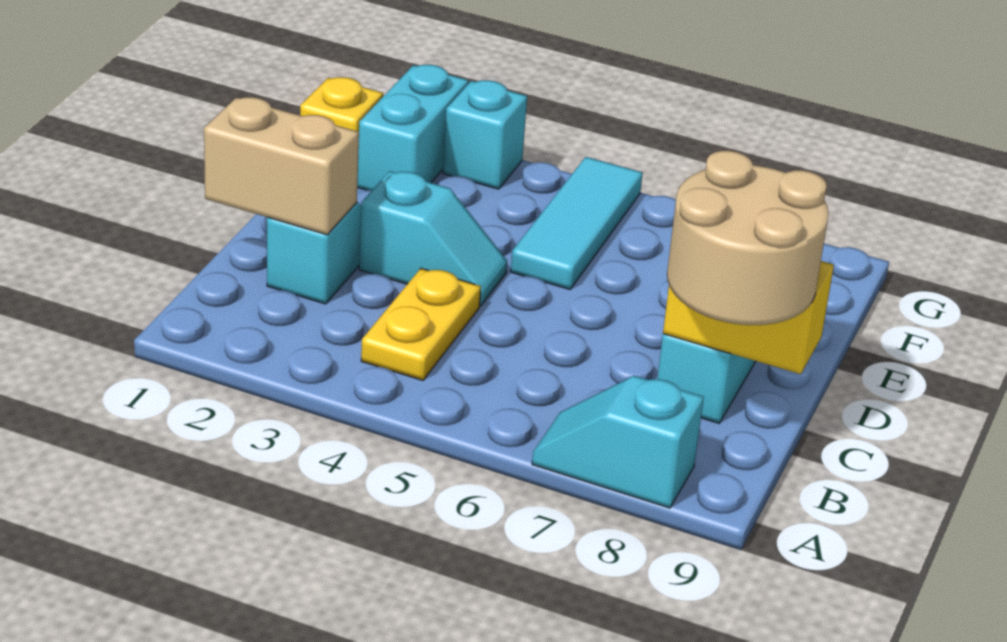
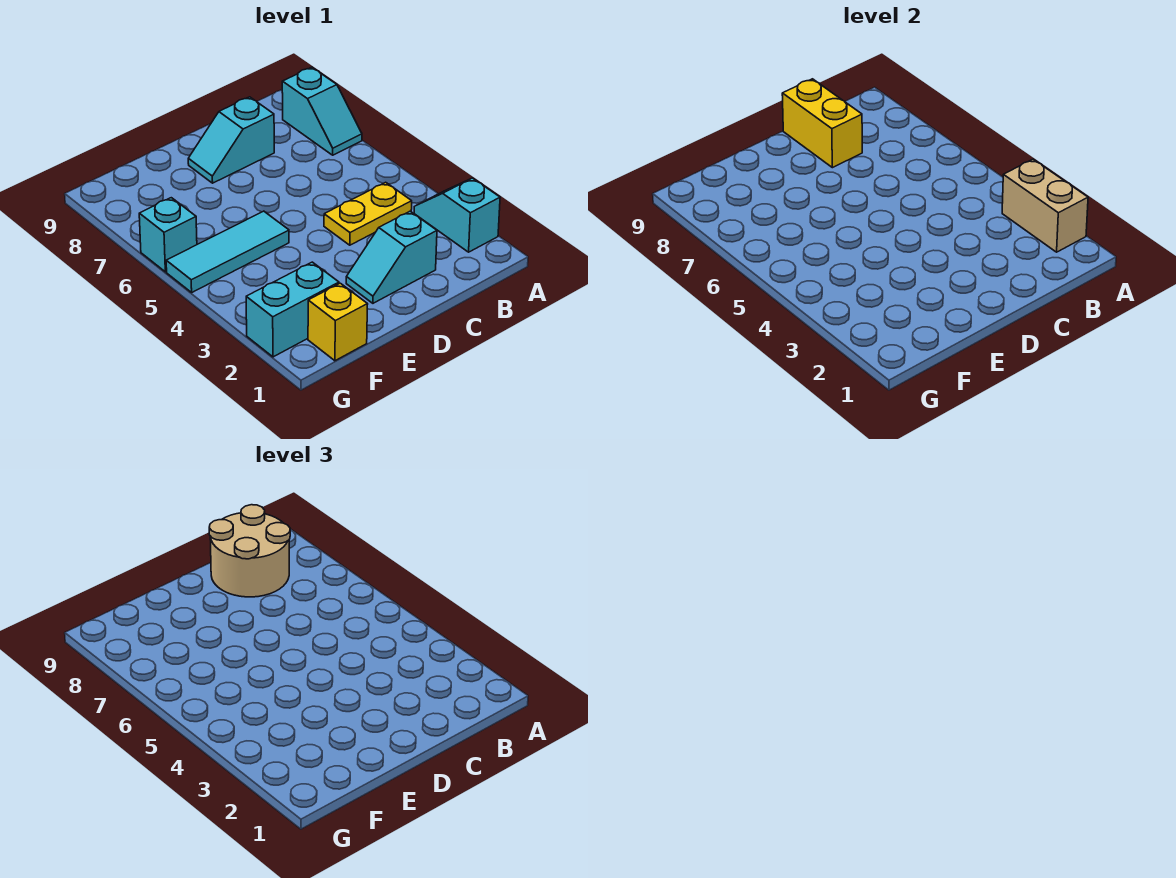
tan brick C1:C2 level 2 -> tan brick A2:A3 level 2
cyan slope D3:D4 level 1 top 3 -> cyan slope A2:A3 level 1 top 2
cyan brick G3 level 1 -> cyan brick G6 level 1

